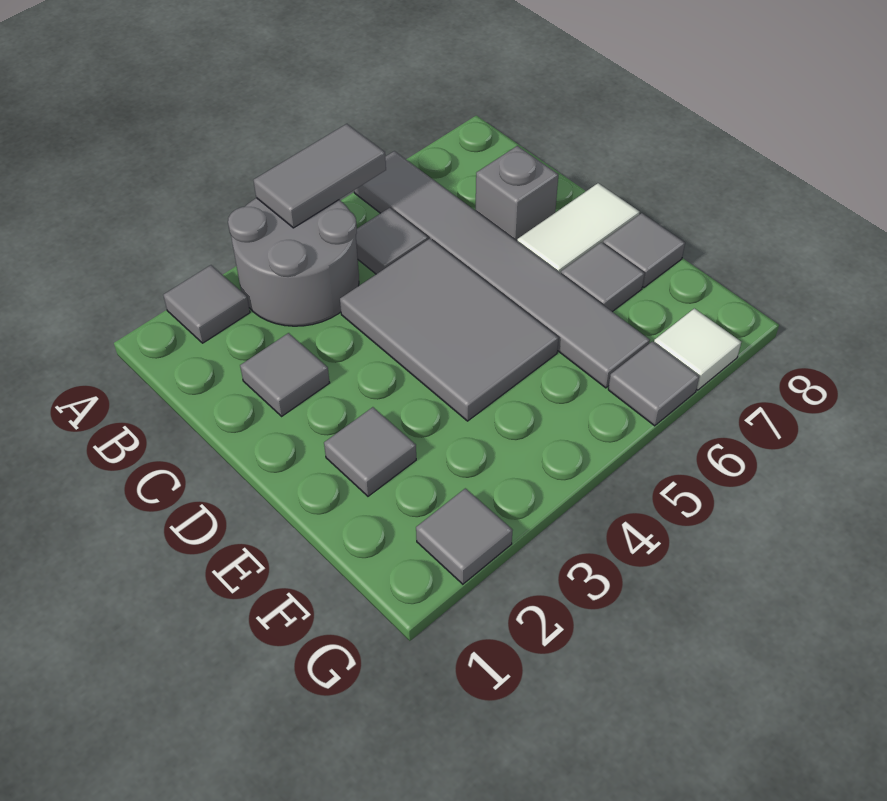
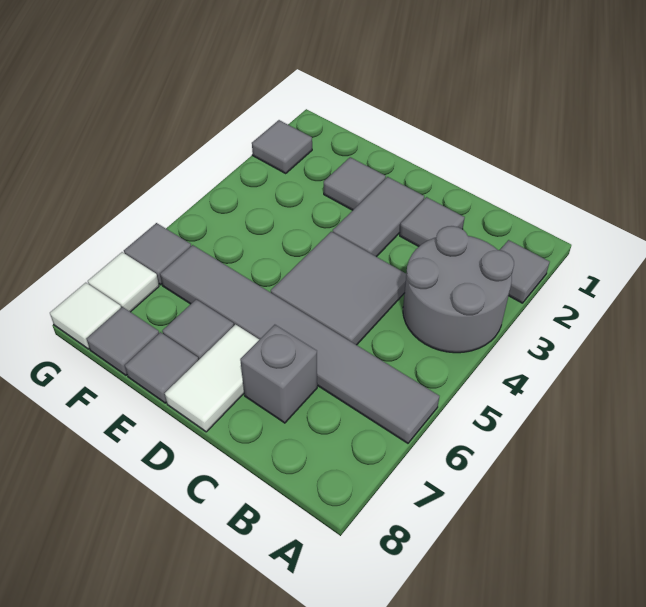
grey tile A4:A5 level 2 -> grey tile D2:D3 level 1
grey tile B5 level 1 -> grey tile F8 level 1
grey tile C4:E5 level 1 -> grey tile C4:D5 level 1
none -> white tile G8 level 1

